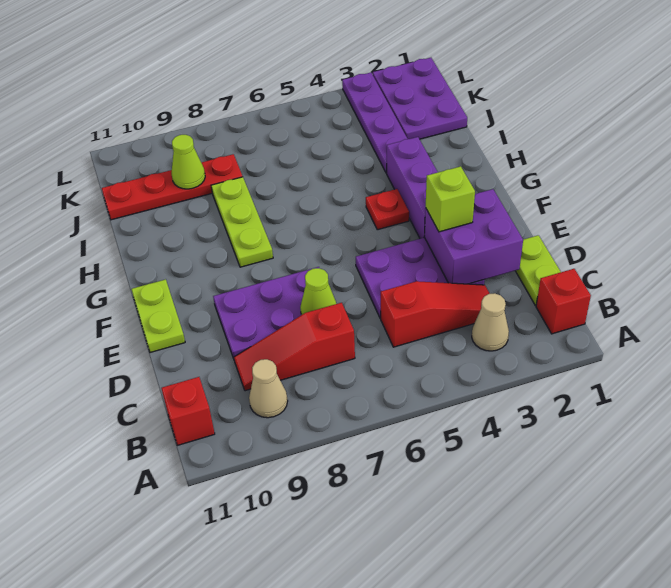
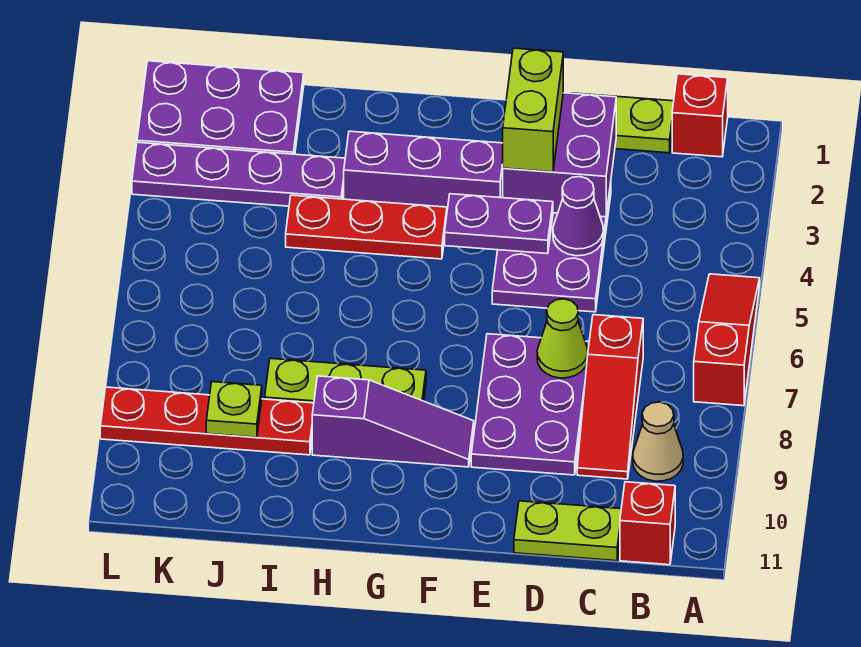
tan cone B3 level 1 -> none
red slope C3:C5 level 1 top 5 -> red slope A5:A7 level 1 top 7
none -> purple cone D4 level 2
lime brick E3 level 3 -> lime brick E2:E3 level 3
none -> purple plate E4:F4 level 2
lime plate E11:F11 level 1 -> lime plate C11:D11 level 1
none -> purple slope F9:H9 level 1 top H
red plate G4 level 1 -> red plate G4:I4 level 1
red plate J8:J11 level 1 -> red plate I9:L9 level 1
lime cone J9 level 2 -> lime plate J9 level 2

